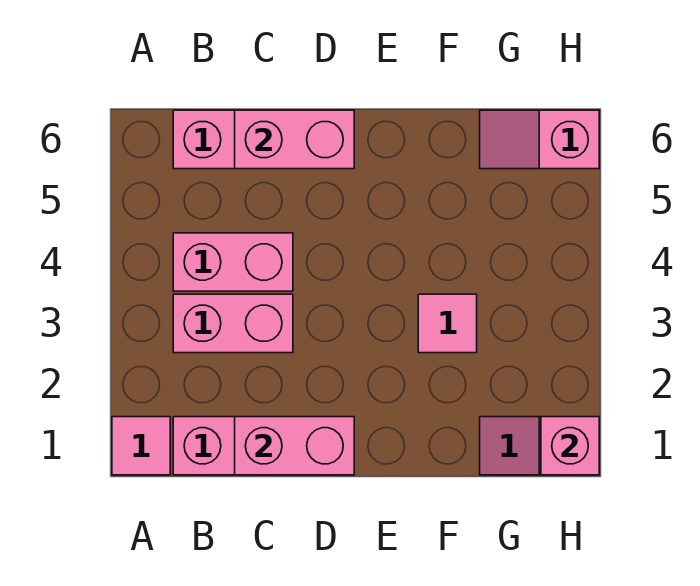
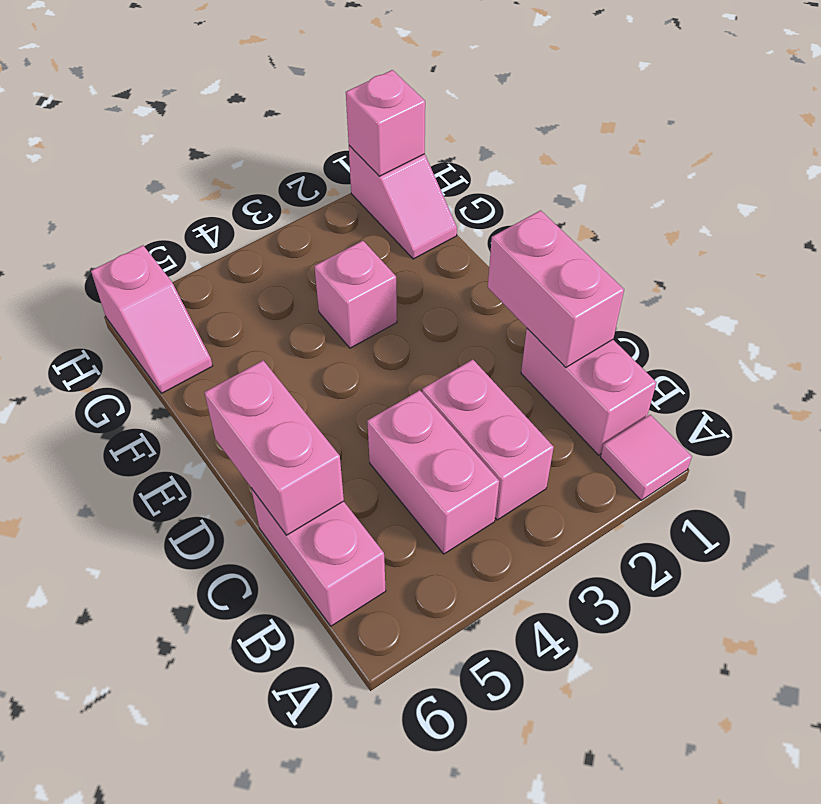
pink tile F3 level 1 -> pink brick F3 level 1

